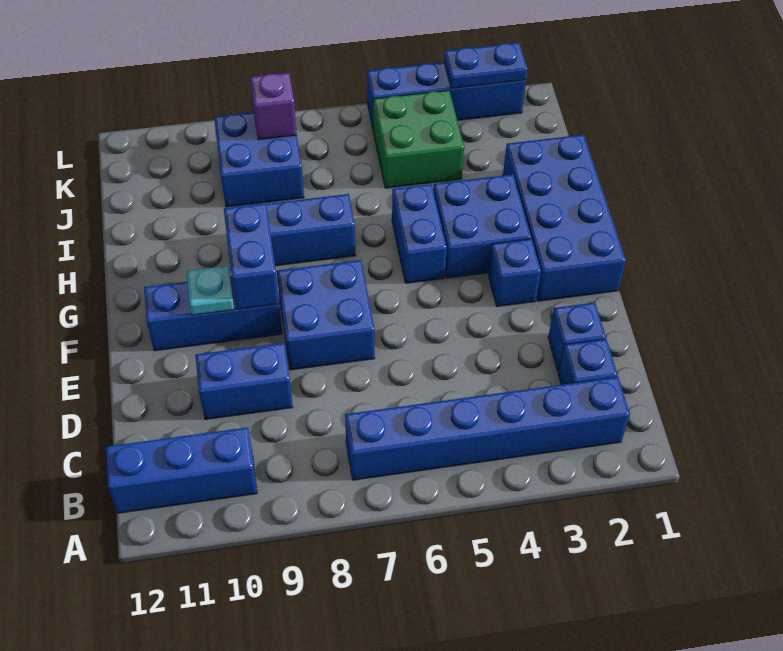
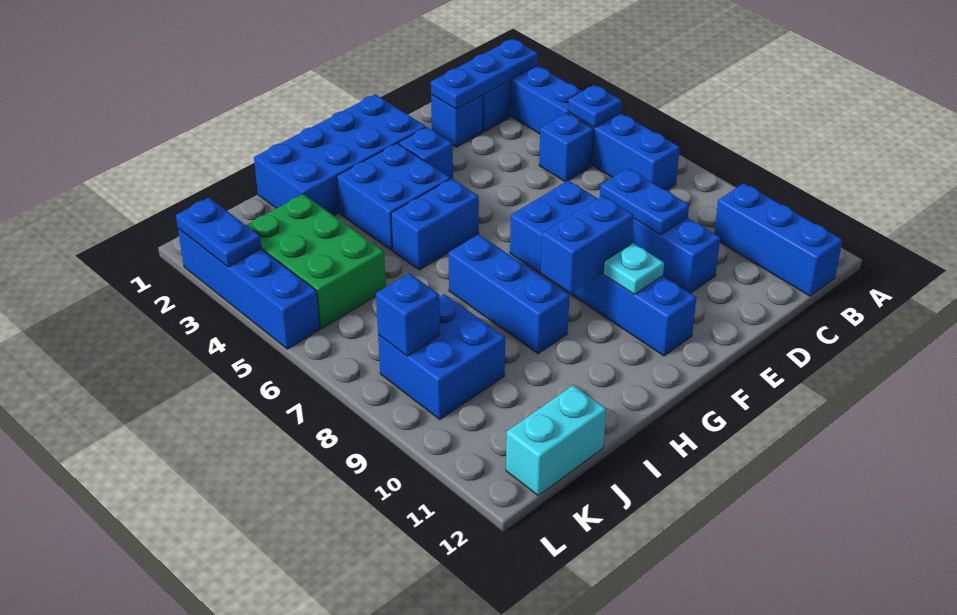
none -> blue plate B2:D2 level 2
none -> blue plate B5 level 2
none -> blue brick C5 level 1
none -> blue plate D8:D9 level 2
green brick J4:K5 level 1 -> green brick J3:K5 level 1
none -> cyan brick J12:K12 level 1
purple brick K8 level 2 -> blue brick K8 level 2

